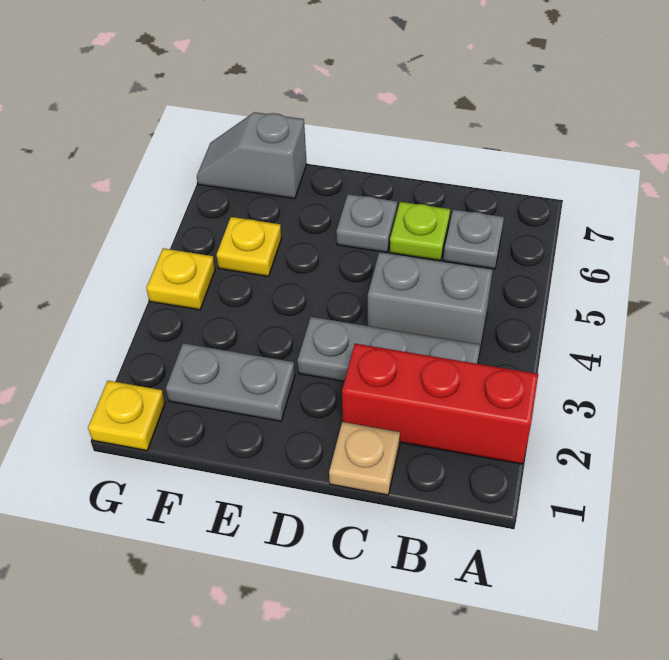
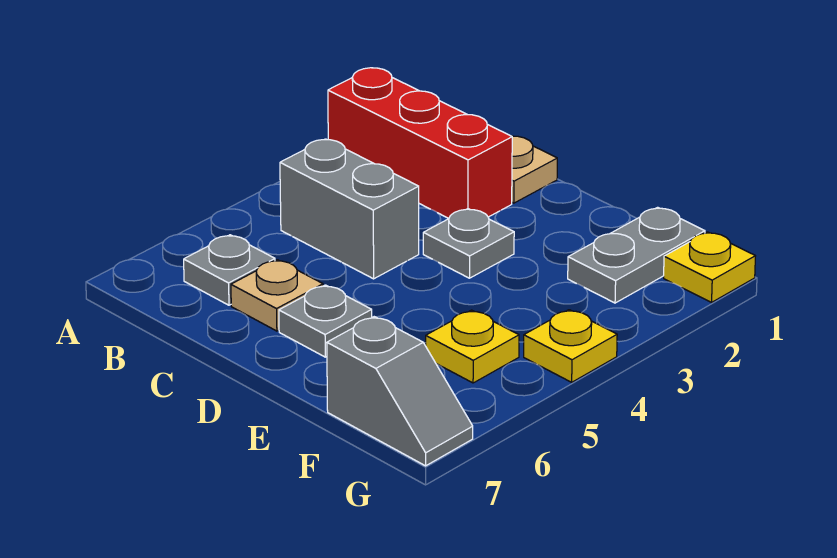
grey plate B3:D3 level 1 -> grey plate D3 level 1
lime plate C6 level 1 -> tan plate C6 level 1
grey plate E2:F2 level 1 -> grey plate F1:F2 level 1

